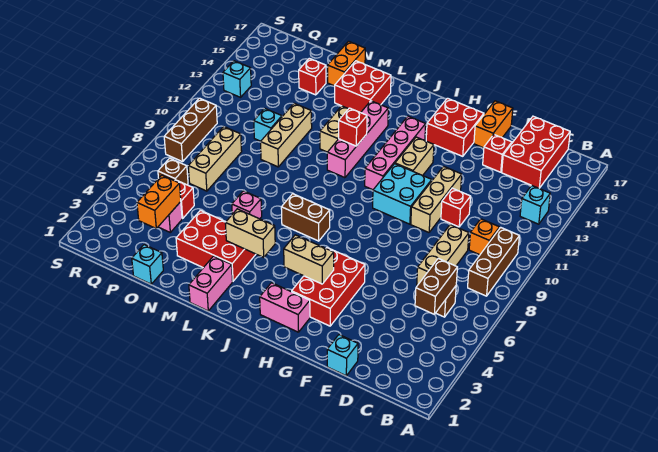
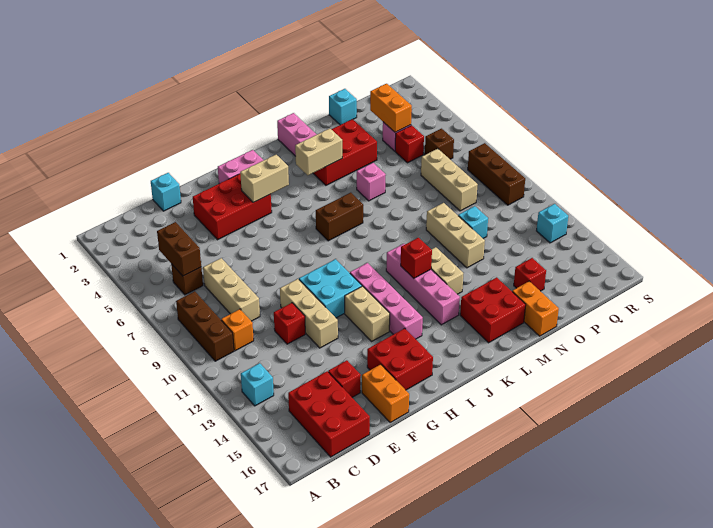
red brick G3:H5 level 1 -> red brick F3:H4 level 1

